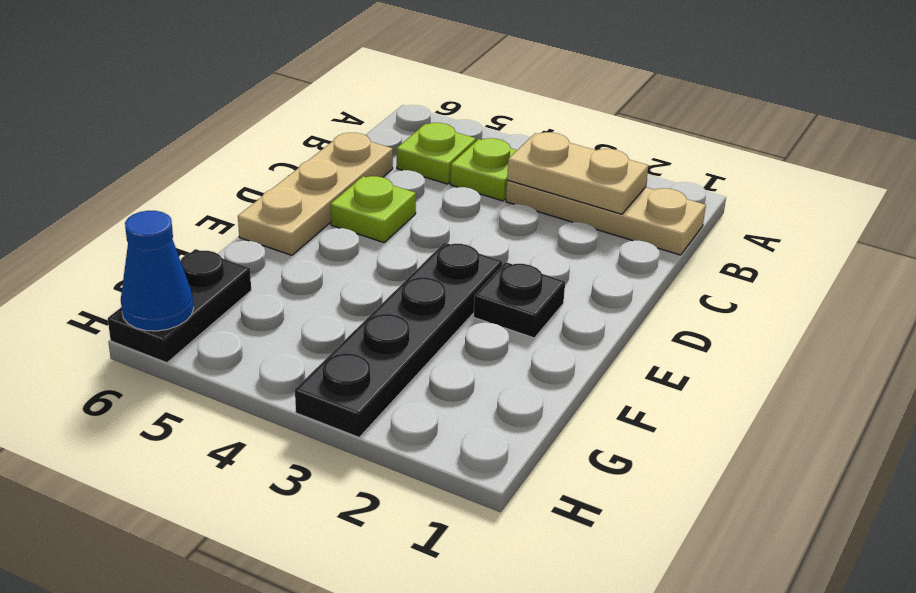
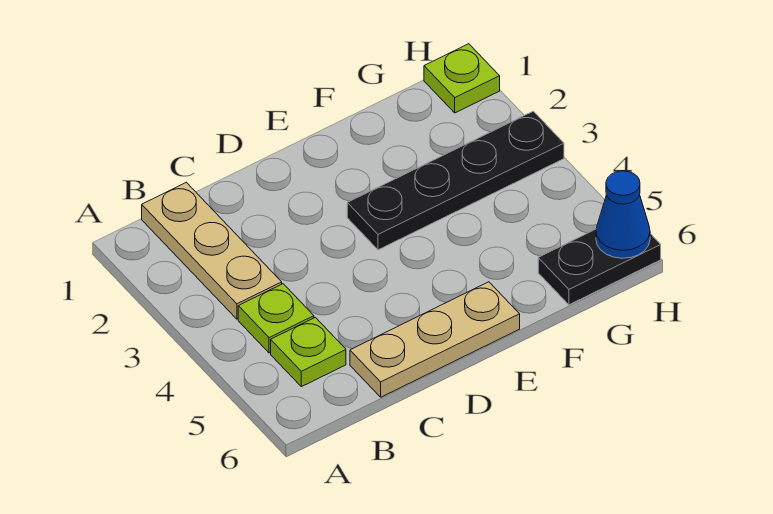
tan plate B2:B3 level 2 -> none
lime plate D5 level 1 -> lime plate H1 level 1
black plate E2 level 1 -> none

